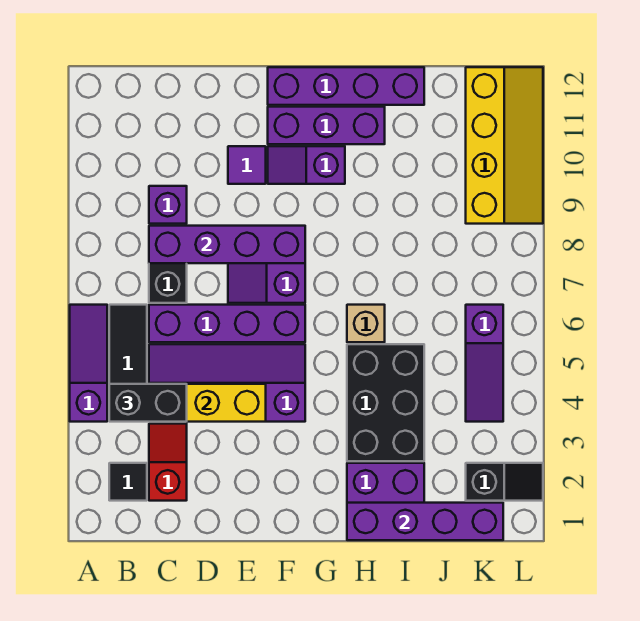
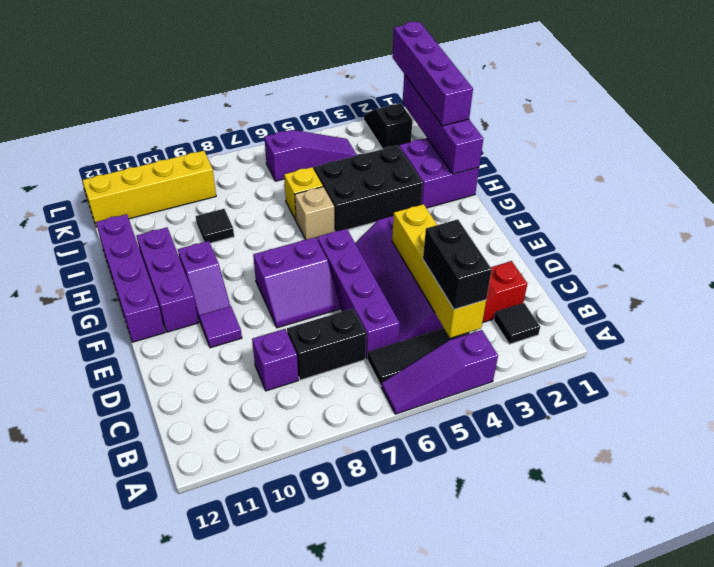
purple brick C8:F8 level 2 -> purple brick I1:L1 level 3
none -> yellow brick I6 level 1
none -> black tile I9 level 1

